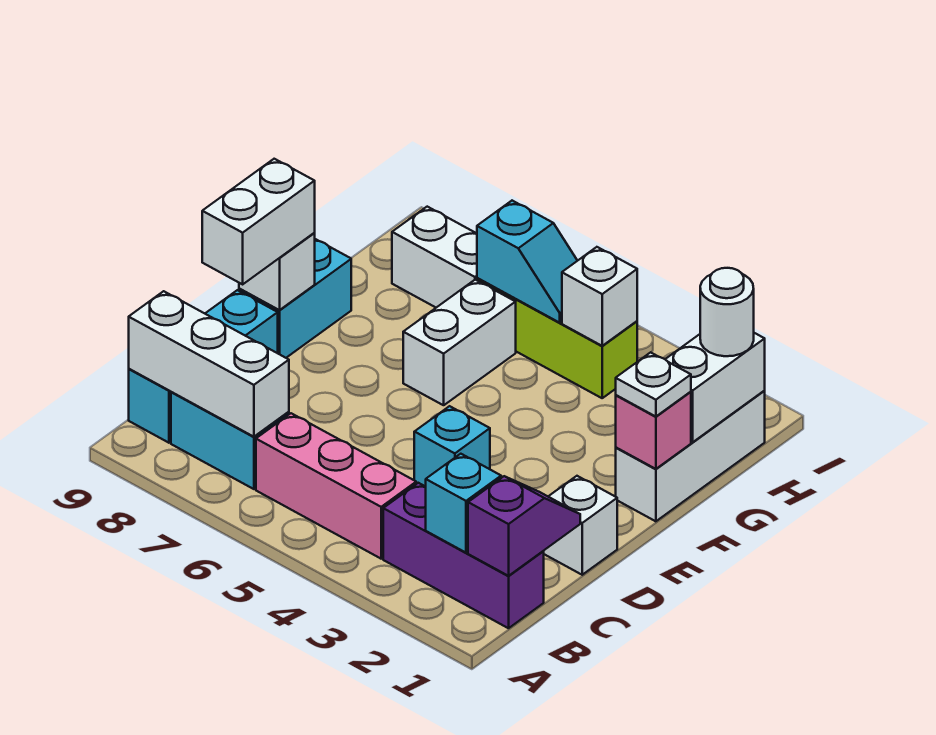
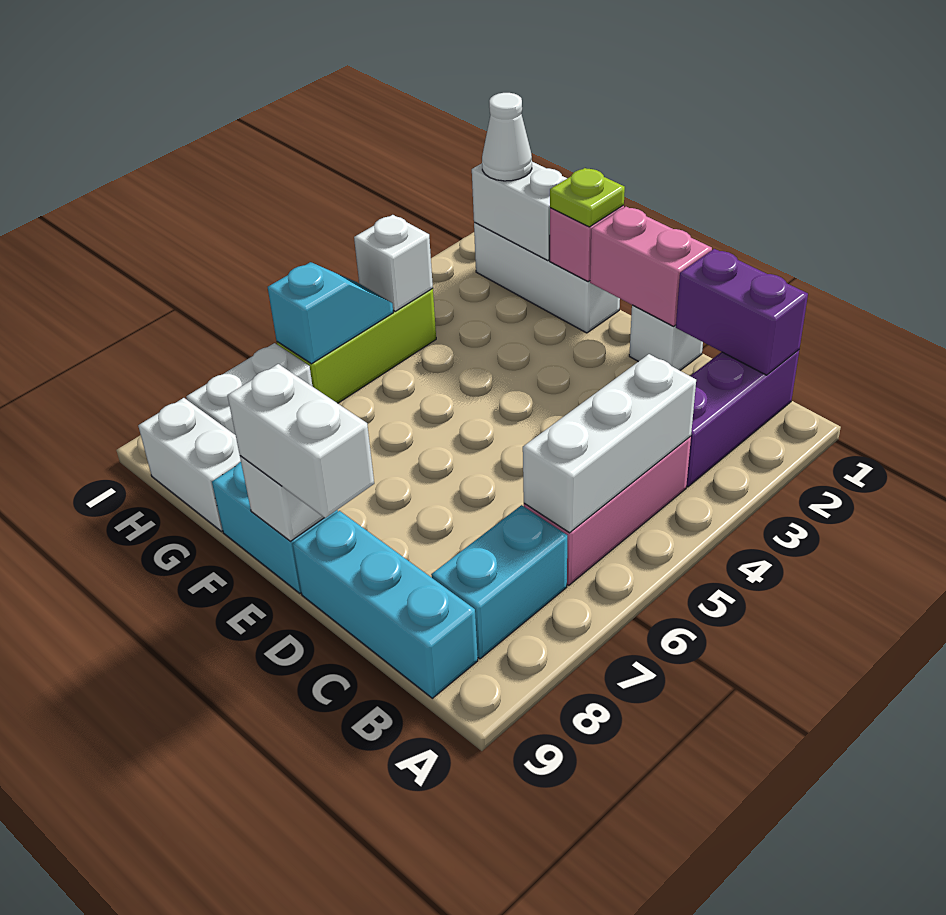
purple slope B1:C1 level 2 top B -> purple brick B1:C1 level 2
cyan brick B2 level 2 -> none
white brick B7:B9 level 2 -> white brick B4:B6 level 2
none -> pink brick D1:E1 level 2
cyan brick D4 level 1 -> none
white plate F1 level 3 -> lime plate F1 level 3
white brick F6:G6 level 1 -> white brick G9:H9 level 1
white round brick H1 level 3 -> white cone H1 level 3

